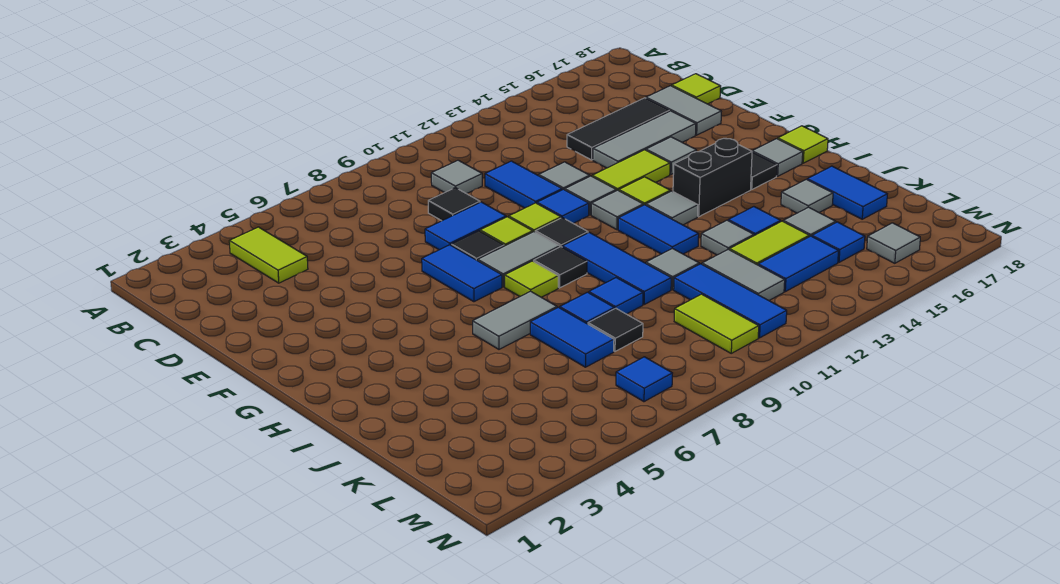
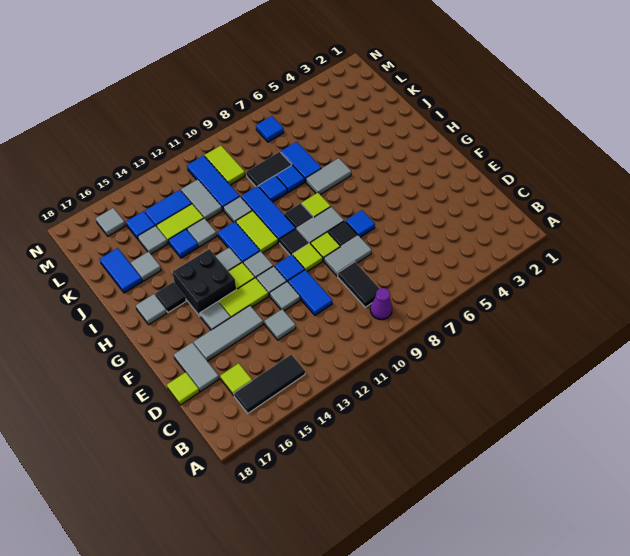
lime tile B4:C4 level 1 -> lime tile H11:I11 level 1
none -> purple cone B9 level 1
grey tile C10 level 1 -> grey tile D13 level 1
black tile D9 level 1 -> black tile C9:D9 level 1
black tile D14:D16 level 1 -> black tile B14:B16 level 1
blue tile E8:E9 level 1 -> grey tile E8:E9 level 1
blue tile F7:G7 level 1 -> blue tile F7 level 1
black brick H14:H15 level 1 -> black brick G14:H15 level 1
lime tile H18 level 1 -> lime tile C16 level 1
black tile K8 level 1 -> black tile K8:K9 level 1

